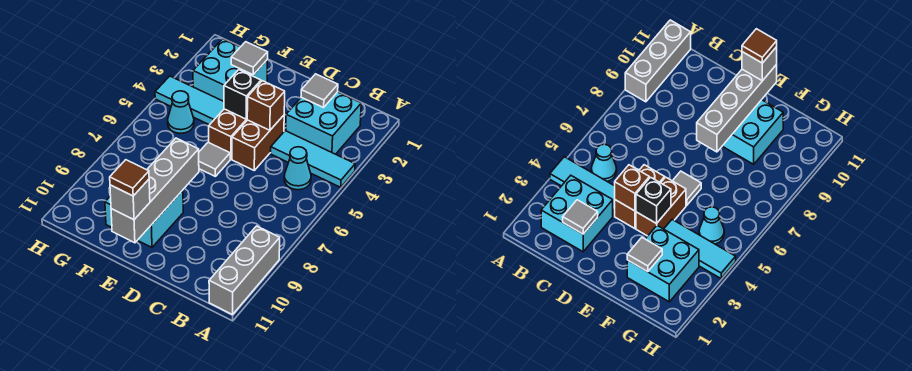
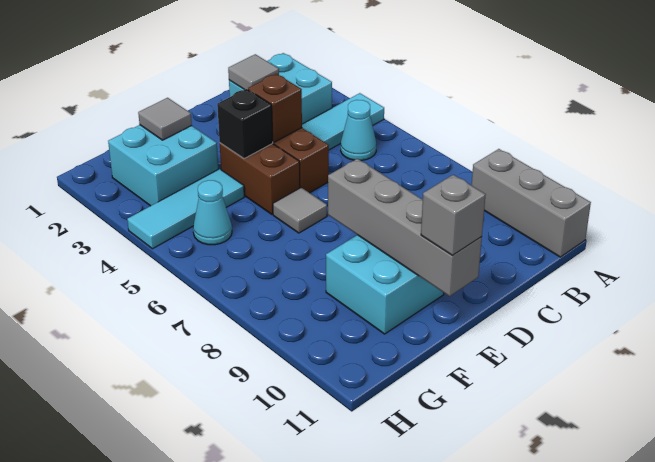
brown tile E11 level 4 -> none

